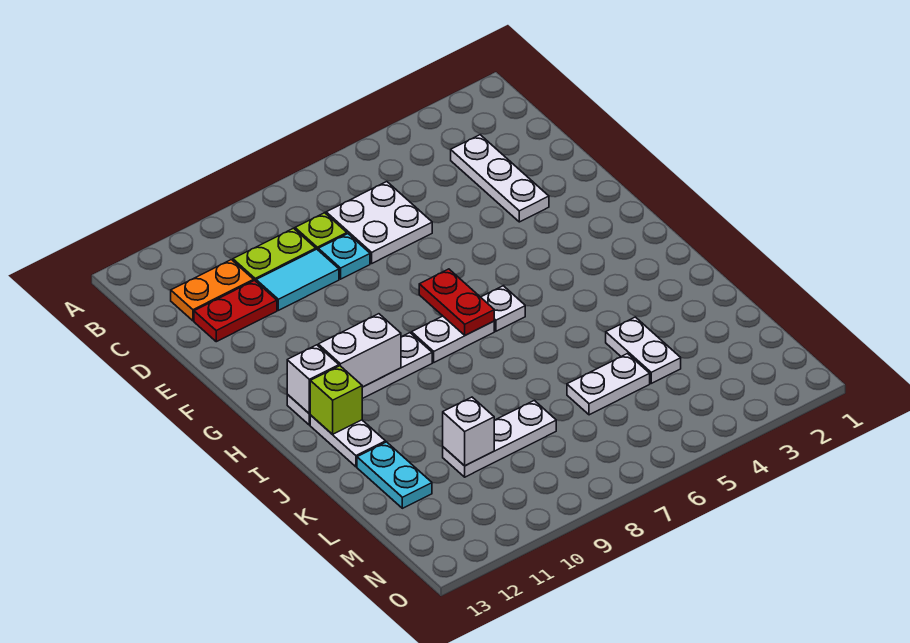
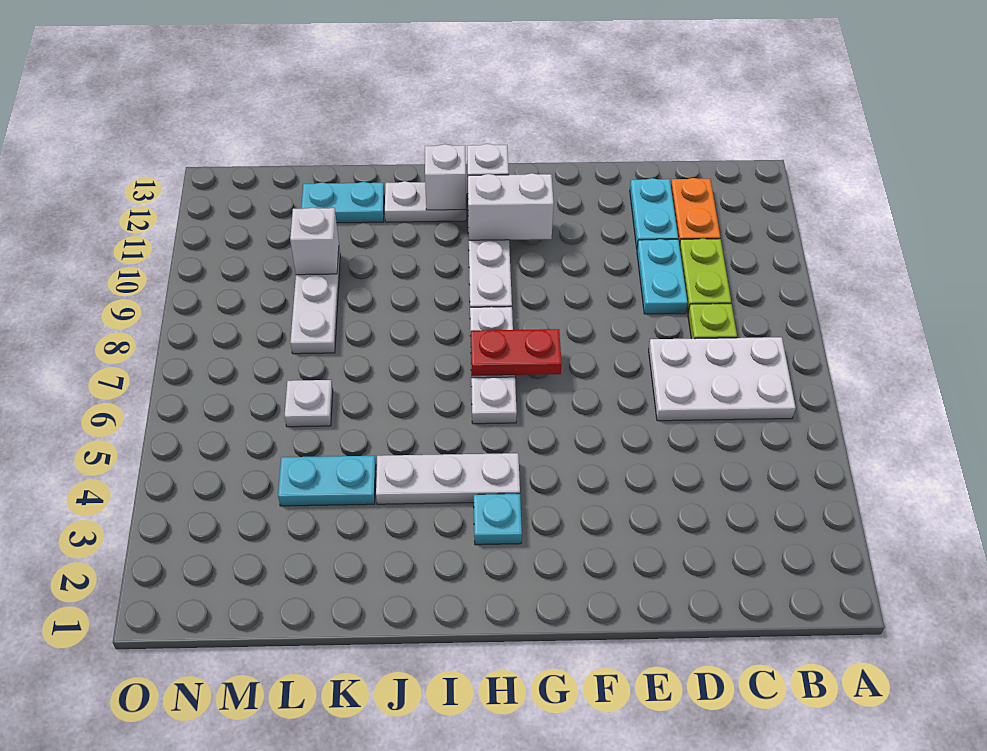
white plate C3:E3 level 1 -> white plate H4:J4 level 1
white plate C6:D7 level 1 -> white plate B6:D7 level 1
cyan plate D8 level 1 -> cyan plate H3 level 1
cyan tile D9:D10 level 1 -> cyan plate D9:D10 level 1
red plate D11:D12 level 1 -> cyan plate D11:D12 level 1
white brick H10:H11 level 2 -> white brick G11:H11 level 2
lime brick I12 level 2 -> white brick I12 level 2
white plate K4:L4 level 1 -> cyan plate K4:L4 level 1
white plate L5:L6 level 1 -> white plate L6 level 1

